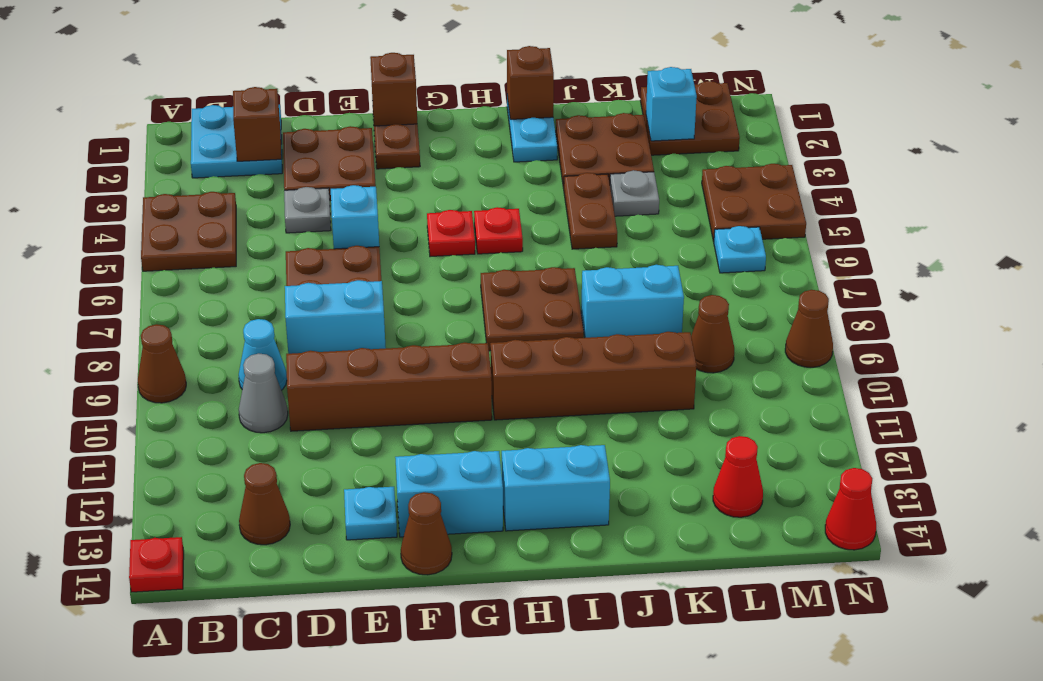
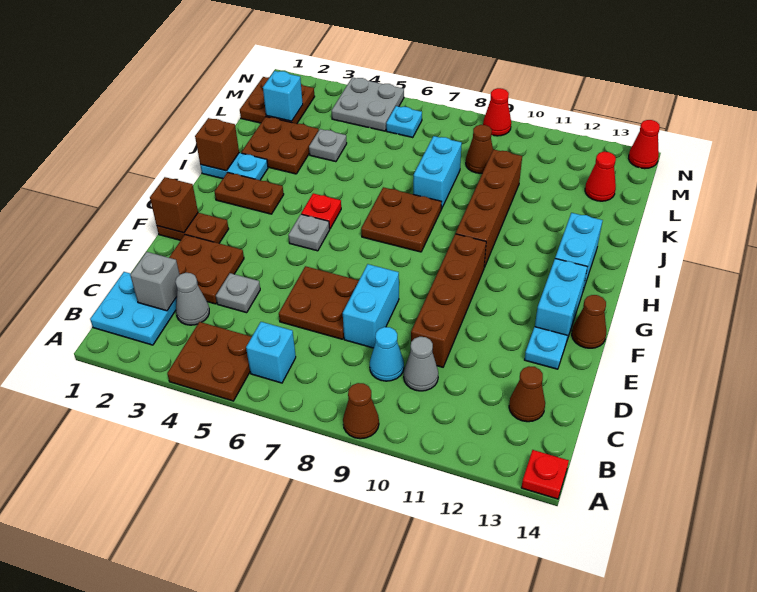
brown brick C2 level 2 -> grey brick C2 level 2
none -> grey cone C3 level 1
cyan brick E5 level 1 -> cyan brick B6 level 1
red plate G5 level 1 -> grey plate G5 level 1
brown plate J4:J5 level 1 -> brown plate H2:H3 level 1
brown plate M4:N5 level 1 -> grey plate M4:N5 level 1
brown cone N9 level 1 -> red cone N9 level 1

